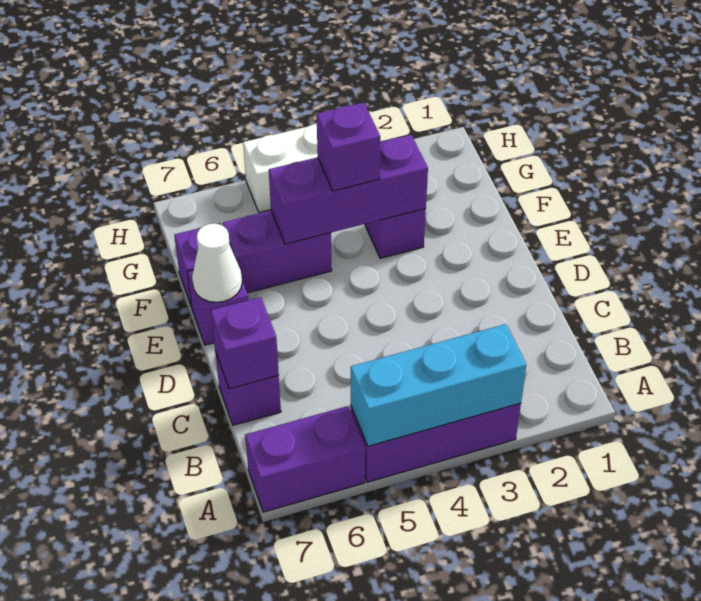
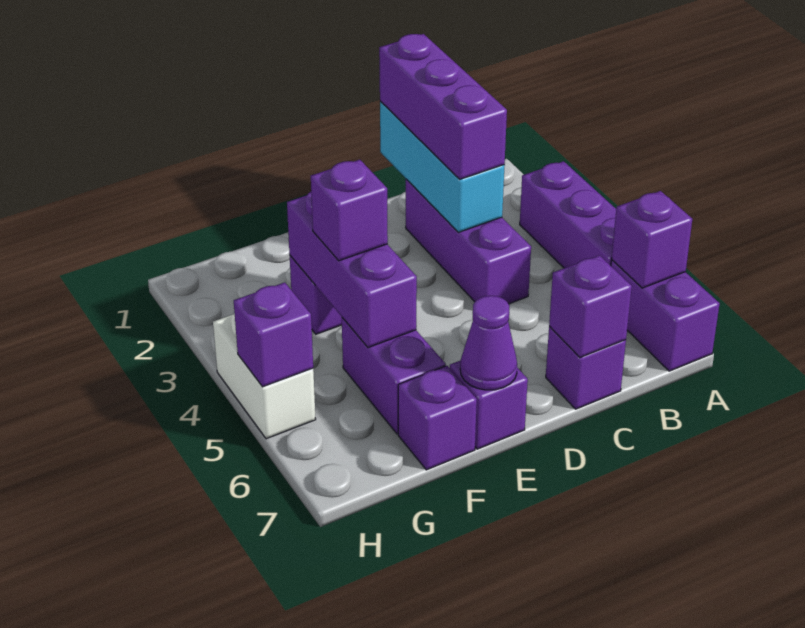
cyan brick A3:A5 level 2 -> cyan brick C1:C3 level 2
none -> purple brick A6 level 2
none -> purple brick C1:C3 level 3
none -> purple brick C2:C4 level 1
white cone E7 level 2 -> purple cone E7 level 2
none -> purple brick H5 level 2

